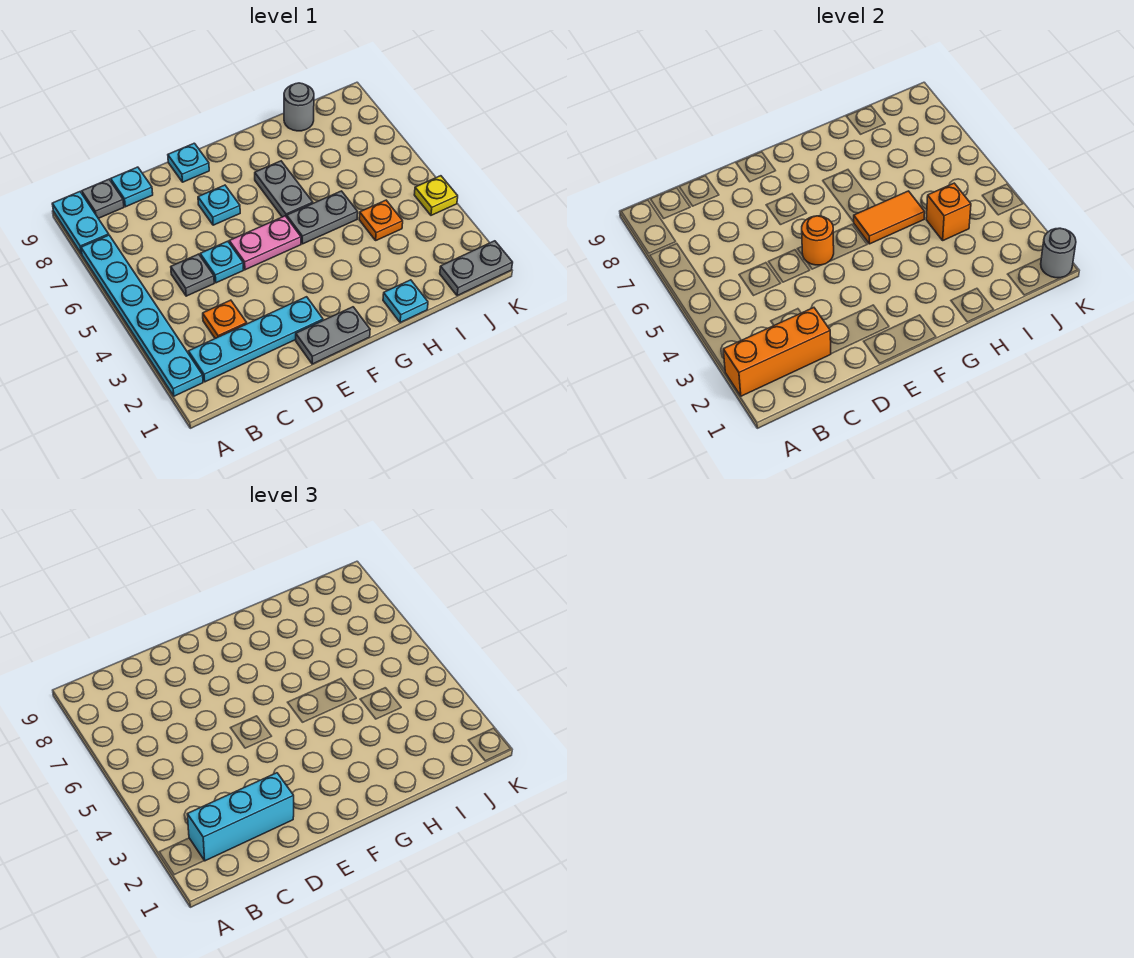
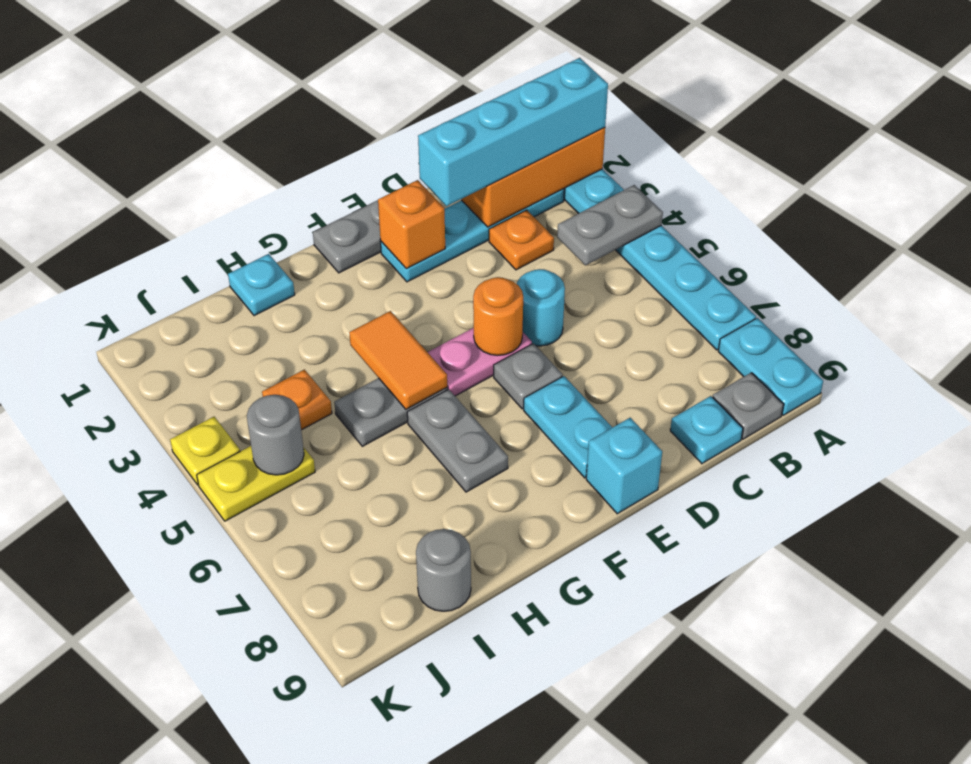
cyan brick B2:D2 level 3 -> cyan brick A2:D2 level 3
grey plate C5 level 1 -> grey plate E6 level 1
cyan plate D5 level 1 -> cyan round brick D5 level 1
cyan plate E7 level 1 -> cyan plate E7:E8 level 1
cyan plate E9 level 1 -> cyan brick E9 level 1
orange tile G5:H5 level 2 -> orange tile G4:G5 level 2
orange brick I4 level 2 -> orange brick E2 level 2
grey plate J1:K1 level 1 -> grey plate A4:B4 level 2
none -> yellow plate J5:K5 level 1
grey round brick K1 level 2 -> grey round brick J5 level 2

